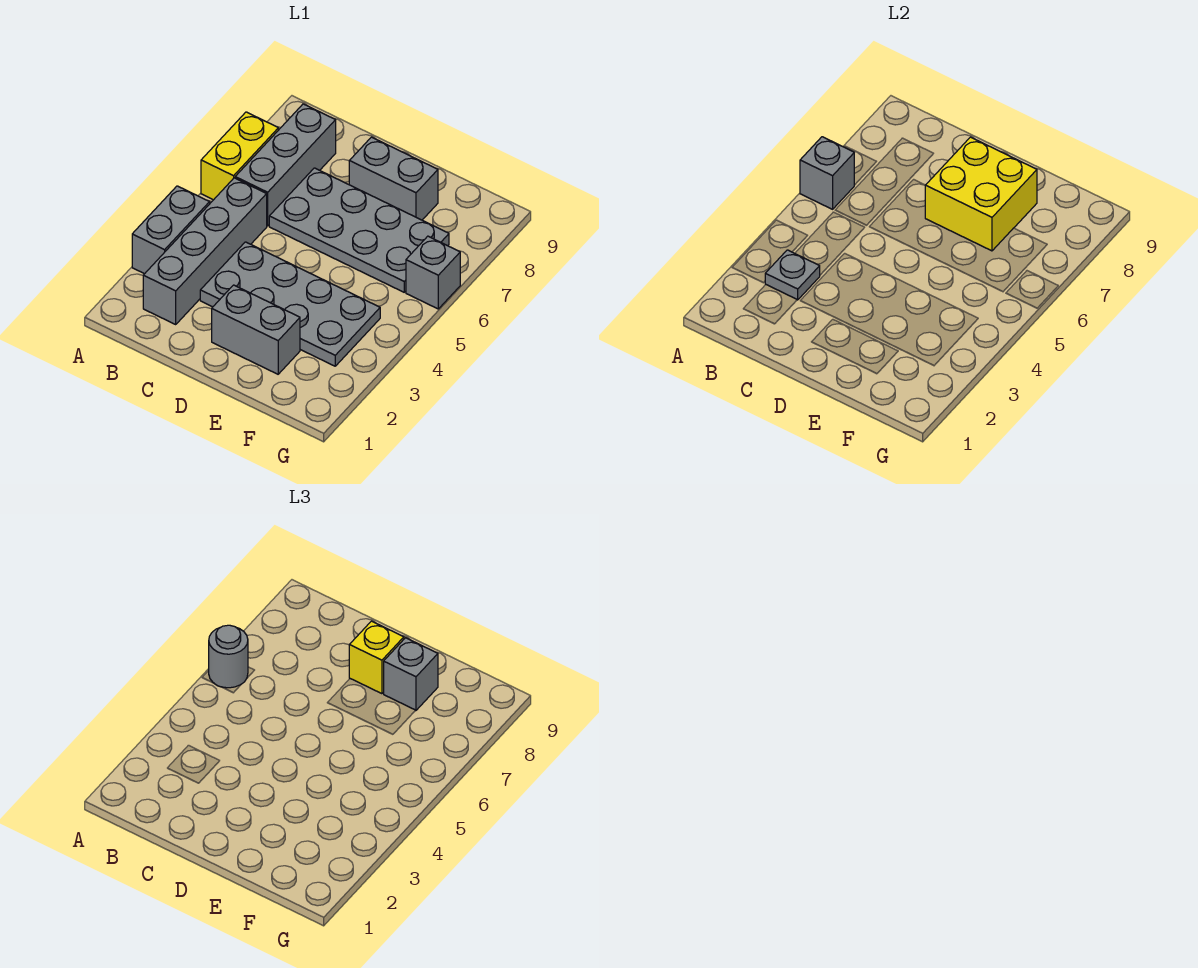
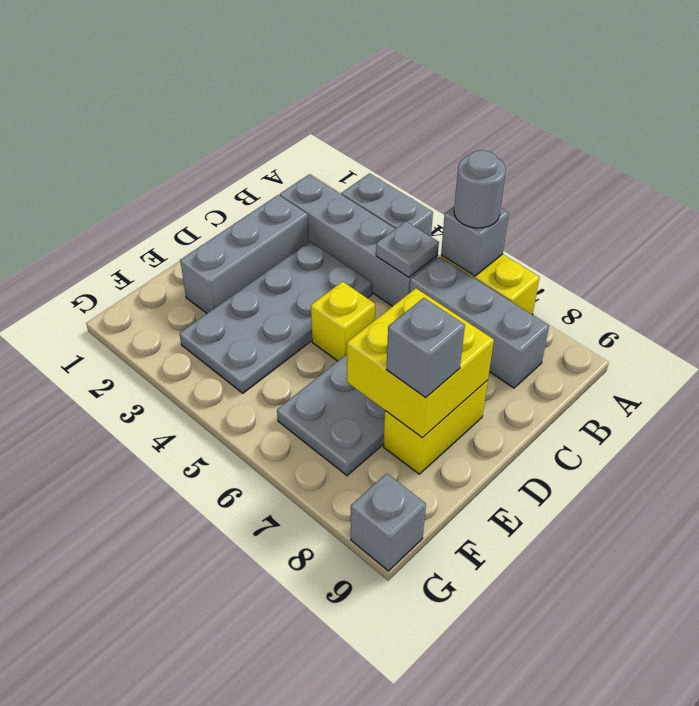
grey plate B3 level 2 -> grey plate B5 level 2
grey brick D2:E2 level 1 -> grey brick C2:E2 level 1
grey brick D8:E8 level 1 -> yellow brick D8:E8 level 1
yellow brick D8 level 3 -> yellow brick D5 level 1
grey brick G6 level 1 -> grey brick G9 level 1

